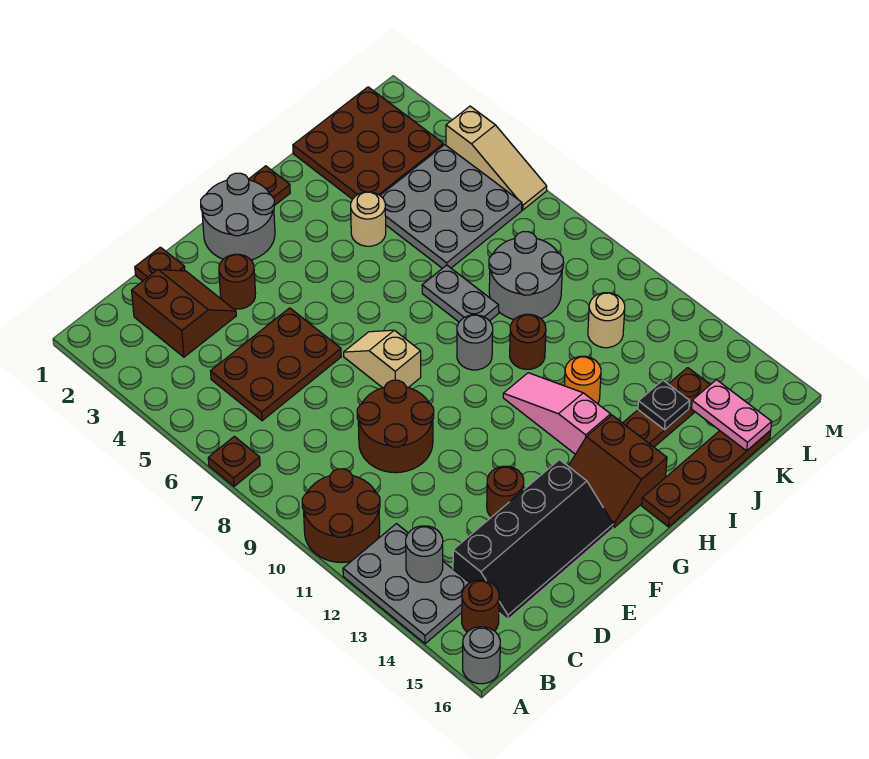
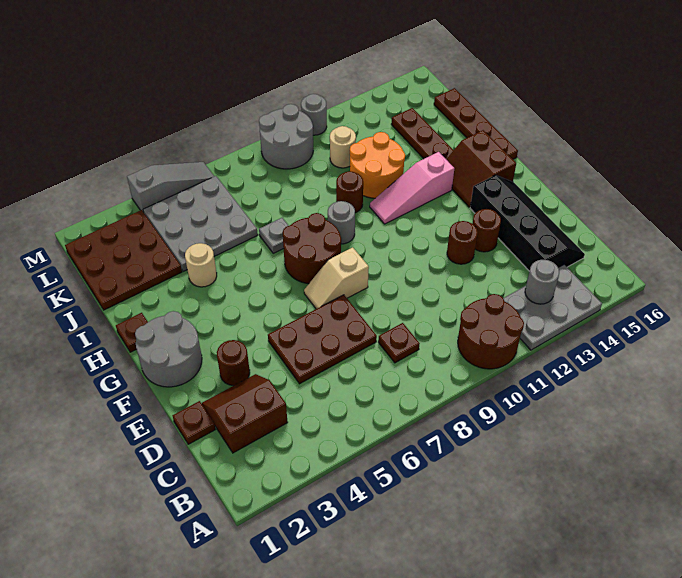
brown plate A7 level 1 -> brown plate C8 level 1
grey round brick A16 level 1 -> grey round brick M11 level 1
brown round brick B15 level 1 -> brown round brick E12 level 1
brown plate C5:E6 level 1 -> brown plate D5:E7 level 1
brown round brick D9:E10 level 1 -> brown round brick G7:H8 level 1
brown slope G14:H15 level 1 top H -> brown slope G14:H15 level 1 top 15
grey plate I7:I8 level 1 -> grey plate I7 level 1
orange round brick I12 level 1 -> orange round brick I11:J12 level 1
grey round brick J8:K9 level 1 -> grey round brick L9:M10 level 1
black plate J14 level 2 -> none
pink plate K15:K16 level 2 -> none
tan slope M4:M6 level 1 top 4 -> grey slope M4:M6 level 1 top 4

